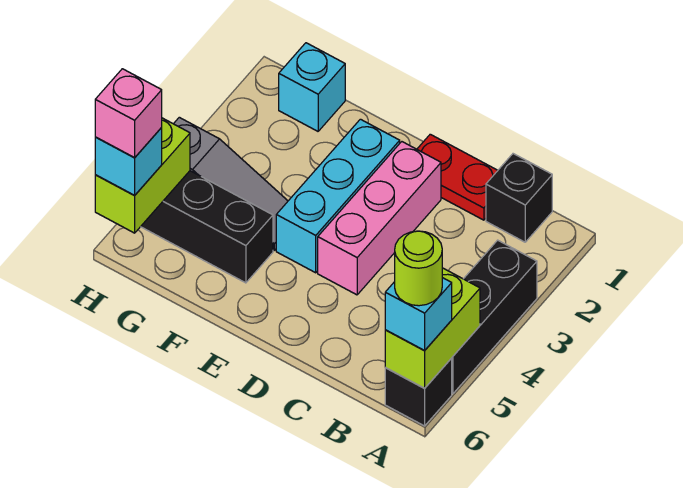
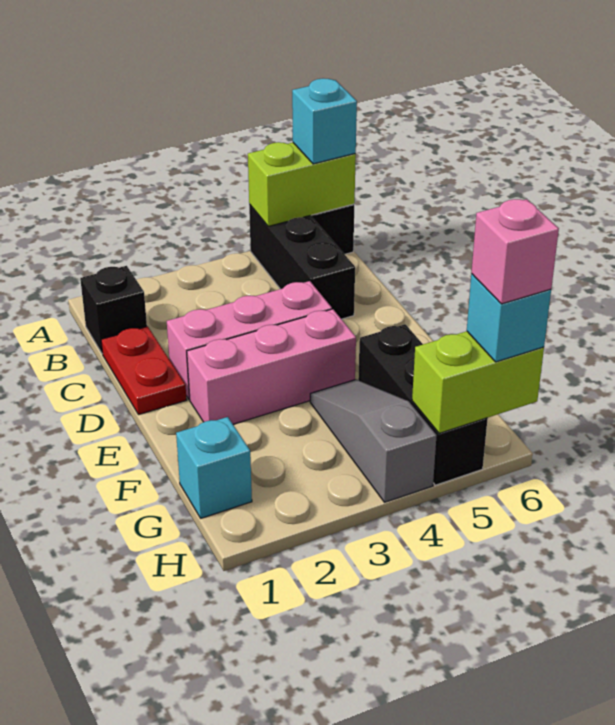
black brick A3:A5 level 1 -> black brick A5:C5 level 1
lime round brick A6 level 4 -> none
cyan brick E2:E4 level 1 -> pink brick E2:E4 level 1

